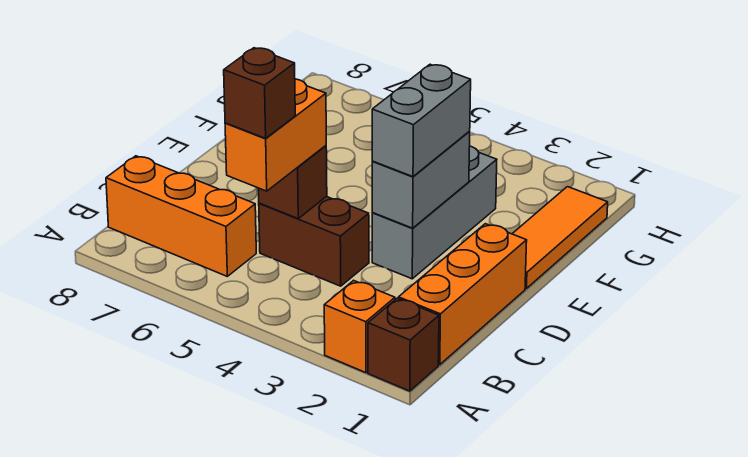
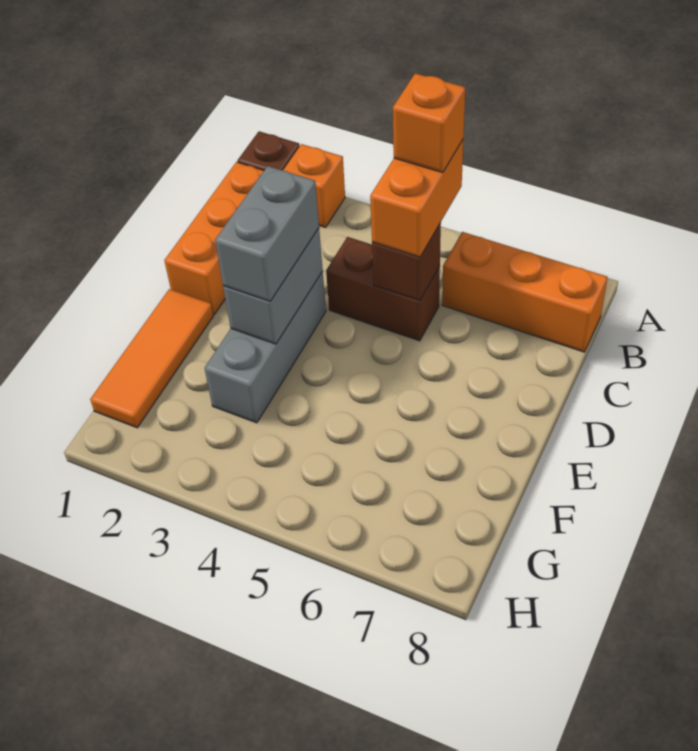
brown brick B5 level 4 -> orange brick B5 level 4

